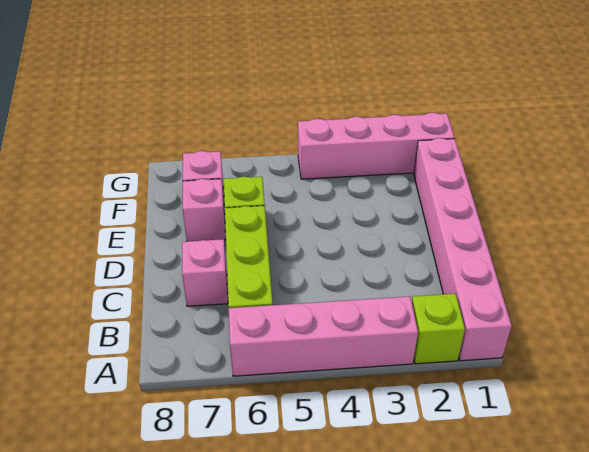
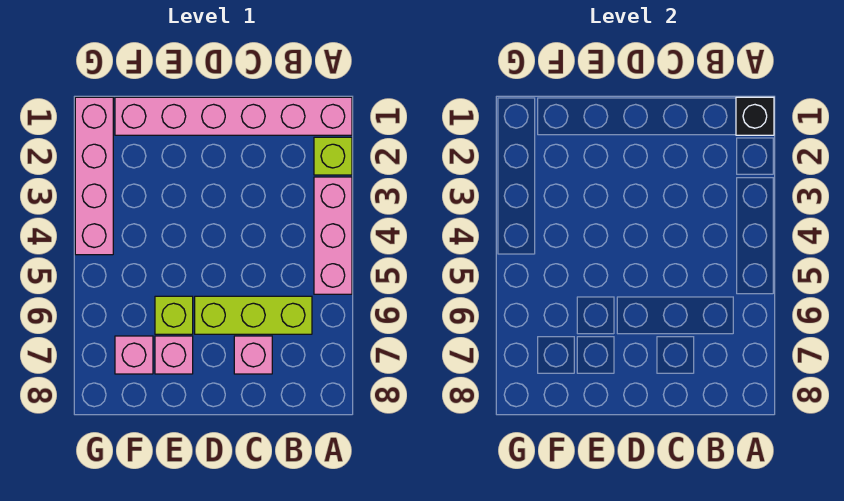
none -> black brick A1 level 2
pink brick A3:A6 level 1 -> pink brick A3:A5 level 1

